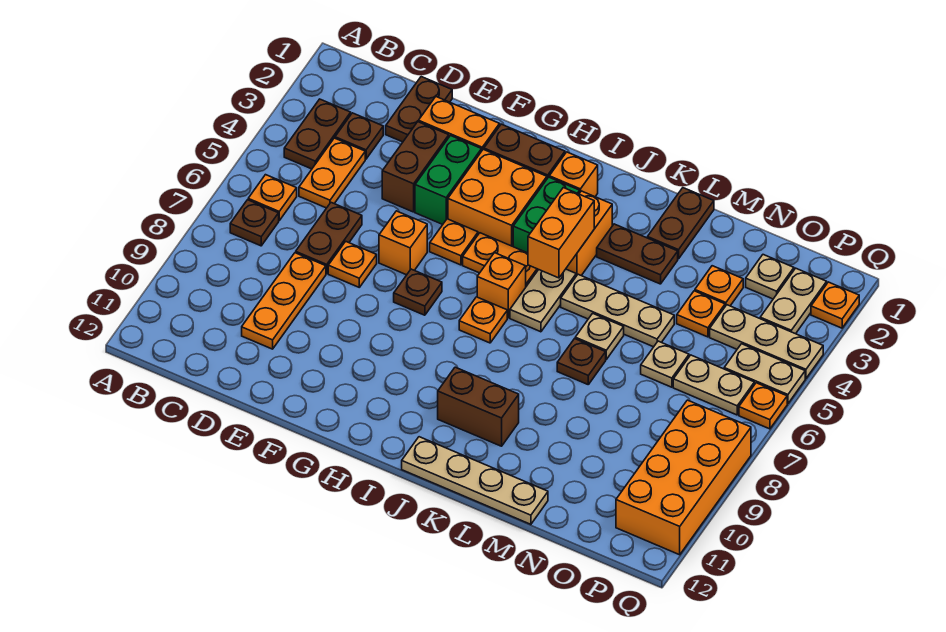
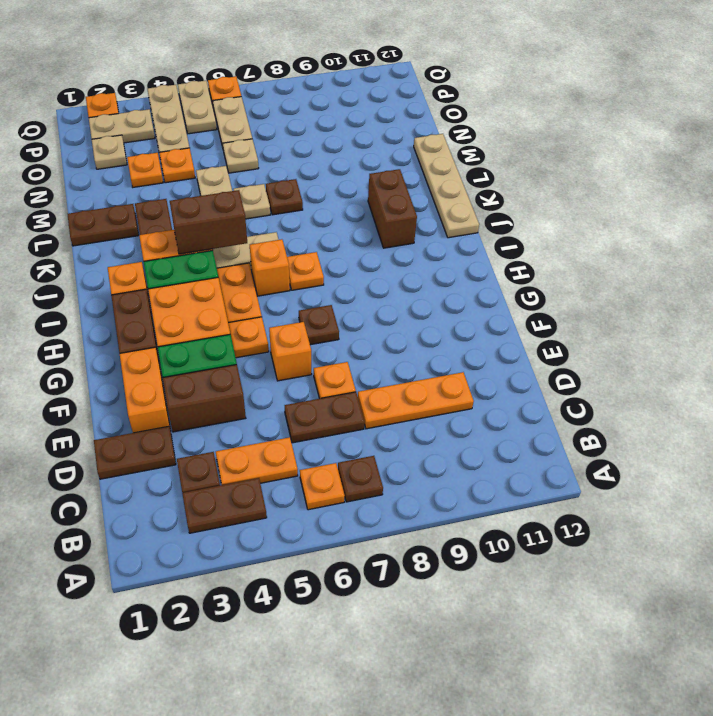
orange brick J4:J5 level 2 -> brown brick J4:J5 level 2
orange brick P8:Q11 level 1 -> none

